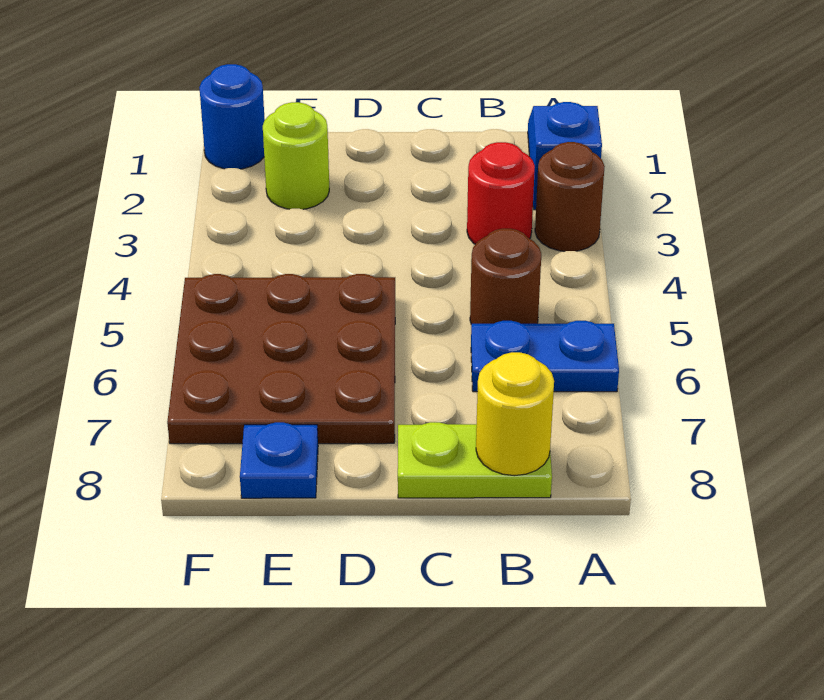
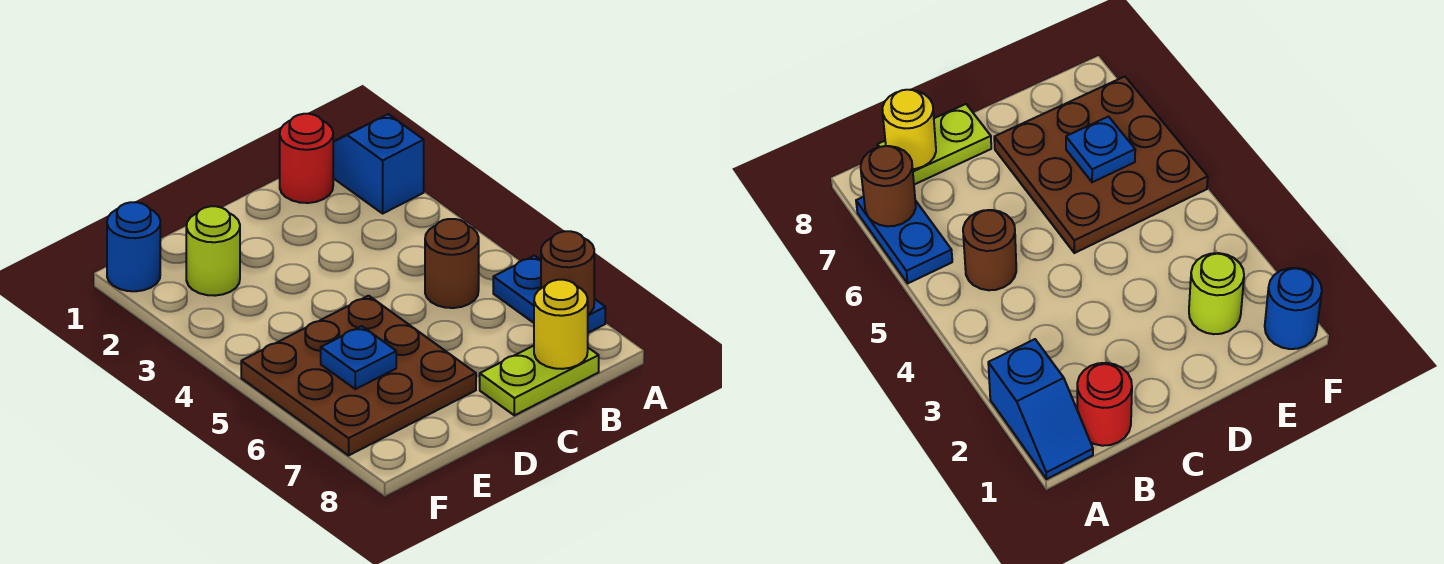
brown round brick A3 level 1 -> brown round brick A7 level 2
blue plate A6:B6 level 1 -> blue plate A6:A7 level 1
red round brick B3 level 1 -> red round brick B1 level 1
blue plate E8 level 1 -> blue plate E6 level 2

